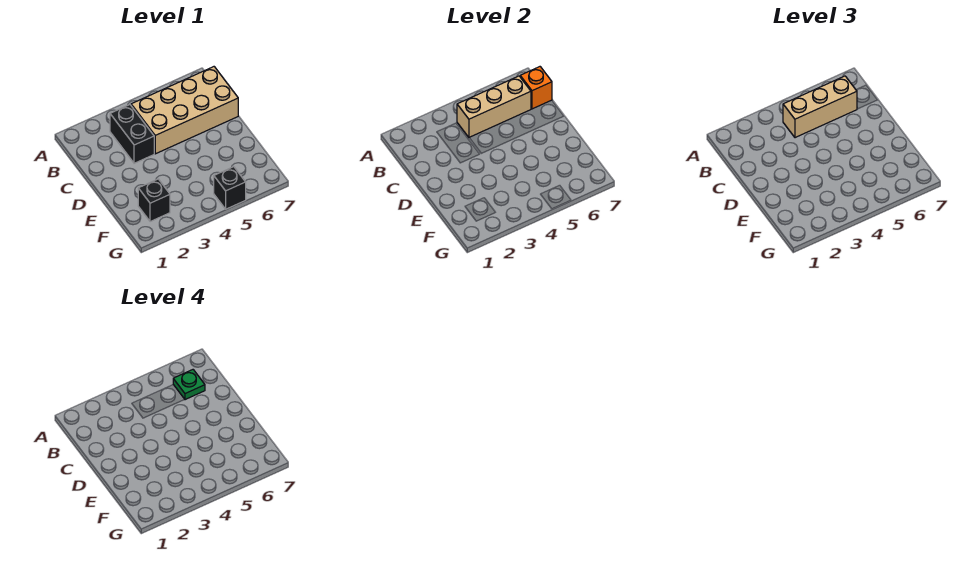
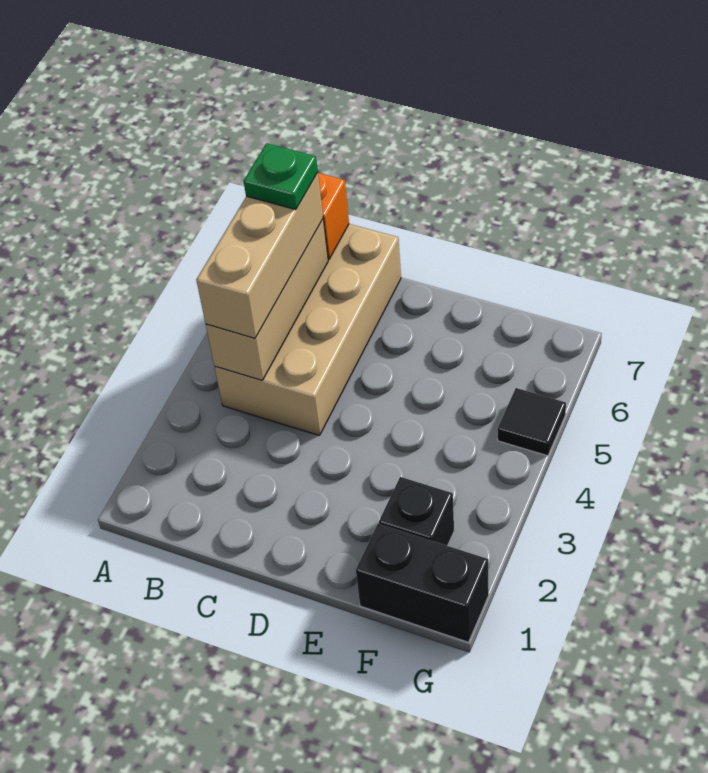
black brick B3:C3 level 1 -> black brick F1:G1 level 1
black brick G5 level 1 -> black tile G5 level 1

